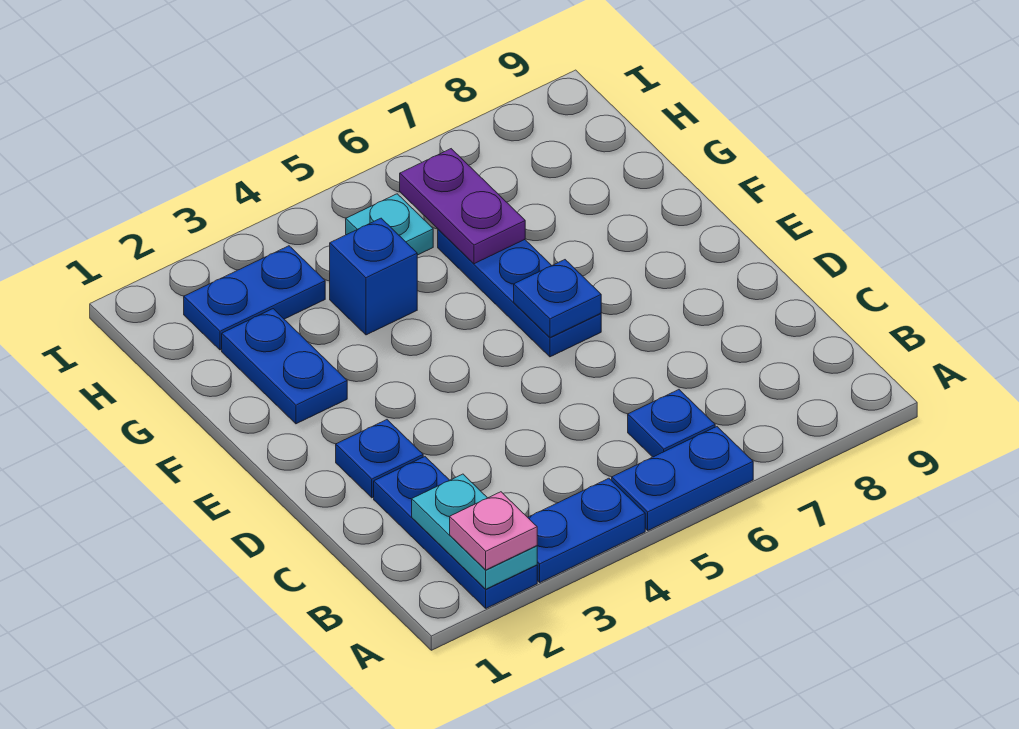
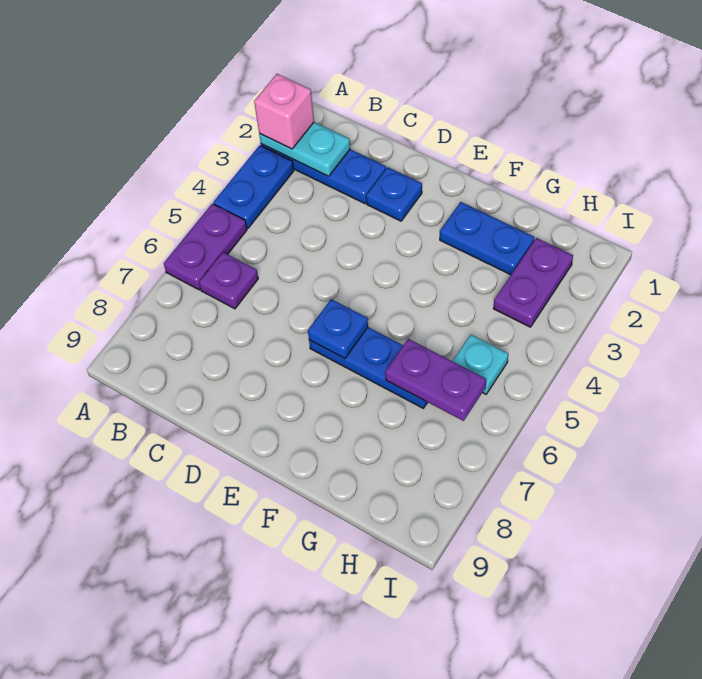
pink plate A2 level 3 -> pink brick A2 level 3
blue plate A5:A6 level 1 -> purple plate A5:A6 level 1
blue plate B6 level 1 -> purple plate B6 level 1
blue brick G4 level 1 -> none
blue plate H2:H3 level 1 -> purple plate H2:H3 level 1

